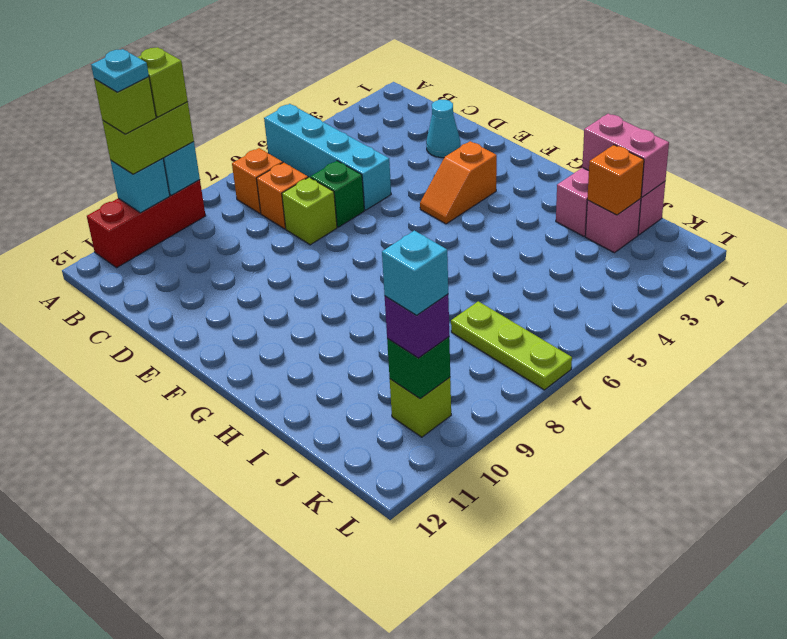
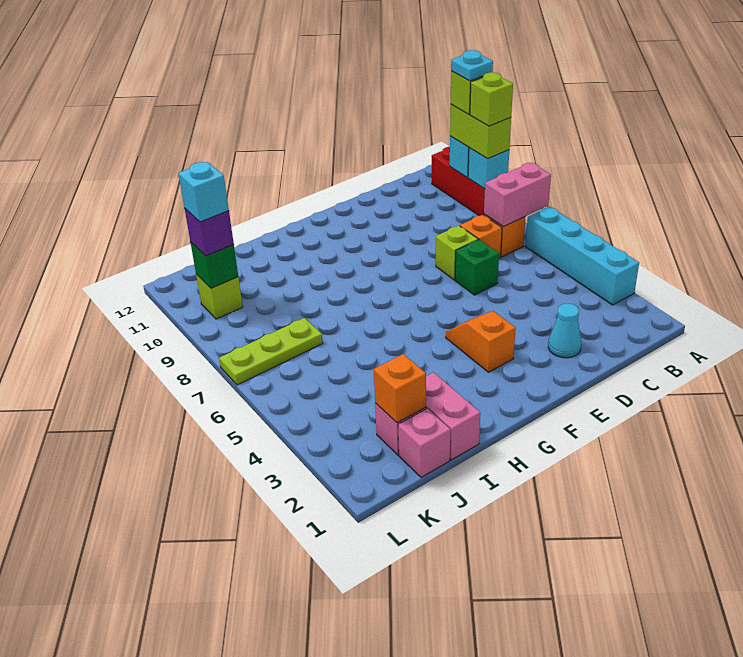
cyan brick A5:D5 level 1 -> cyan brick A3:A6 level 1
pink brick I1:J1 level 2 -> pink brick A7:B7 level 2

